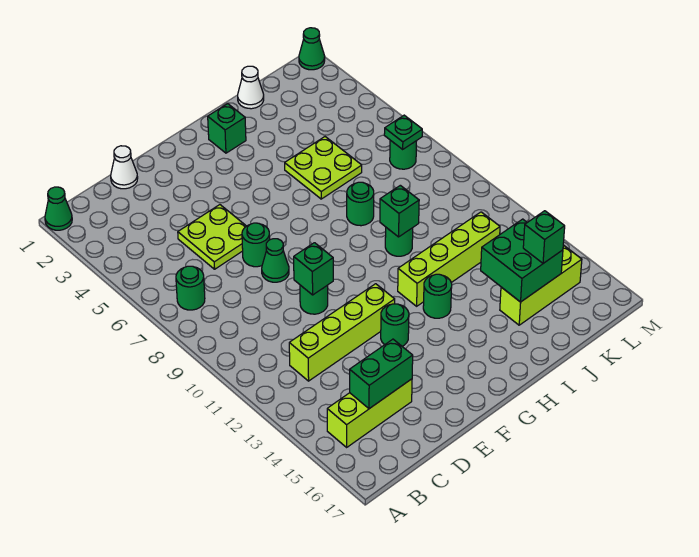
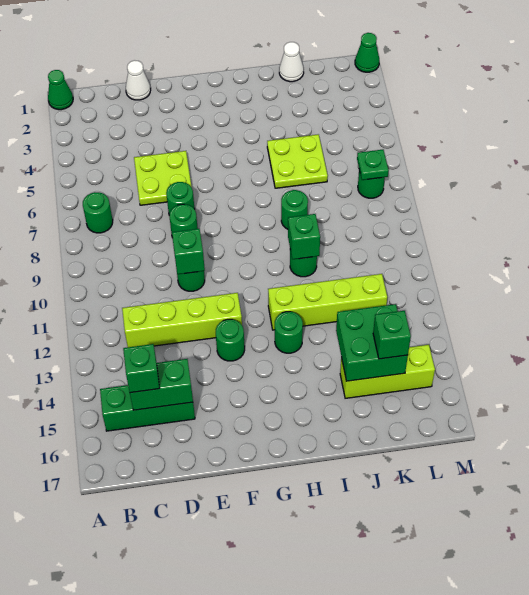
lime brick B15:D15 level 1 -> green brick B15:D15 level 1
green cone E8 level 1 -> green round brick E8 level 1
green brick H2 level 1 -> green brick C15 level 3

